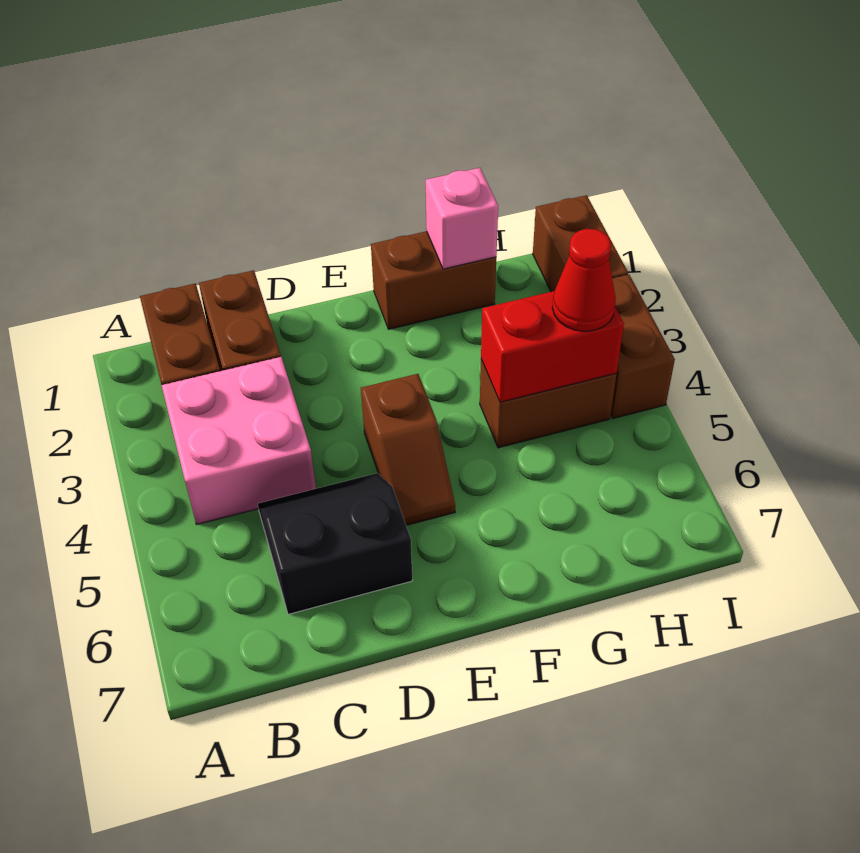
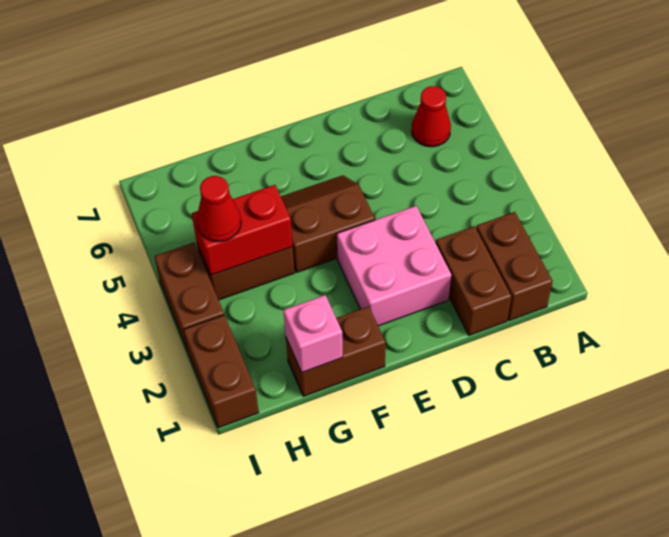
pink brick B3:C4 level 1 -> pink brick D2:E3 level 1
none -> red cone B6 level 1
black slope C5:D6 level 1 top 6 -> none
brown slope E4:E5 level 1 top 4 -> brown slope E4:F5 level 1 top 4

